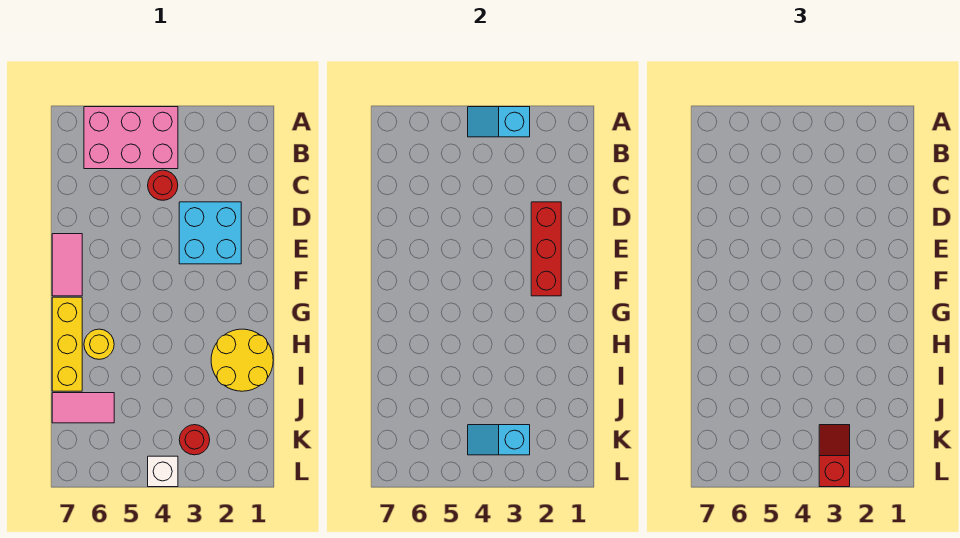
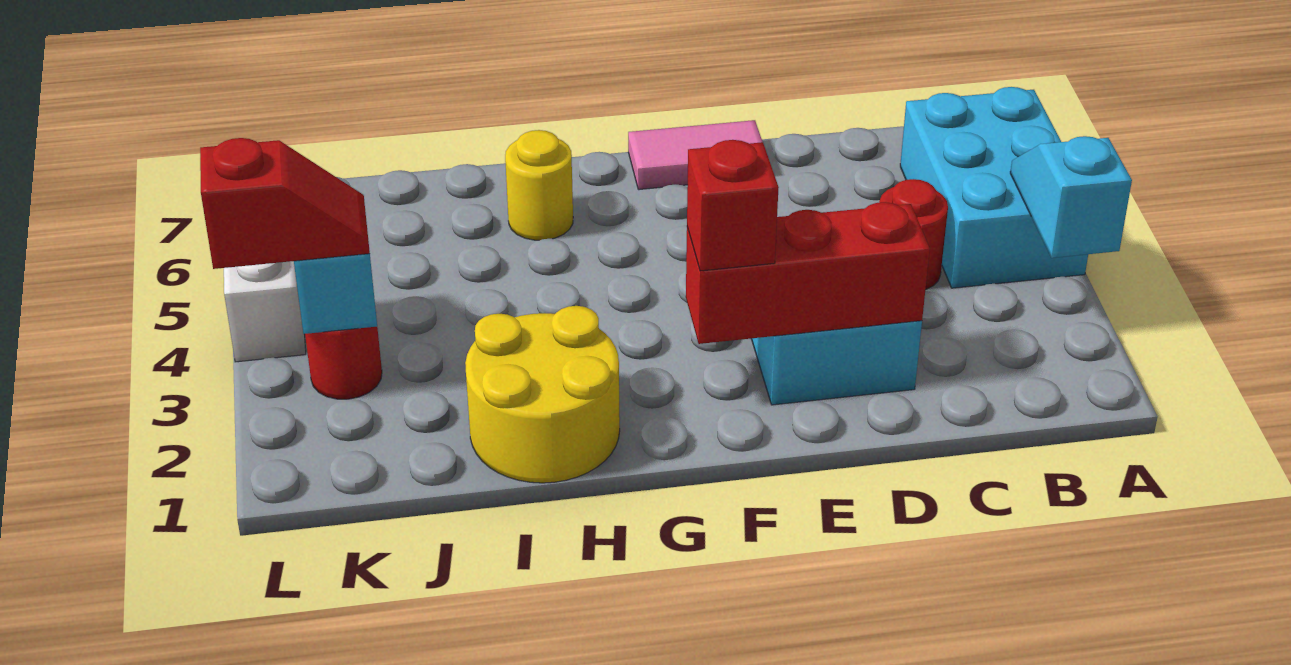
pink brick A4:B6 level 1 -> cyan brick A4:B6 level 1
none -> red brick F2 level 3
yellow brick G7:I7 level 1 -> none
pink tile J6:J7 level 1 -> none

